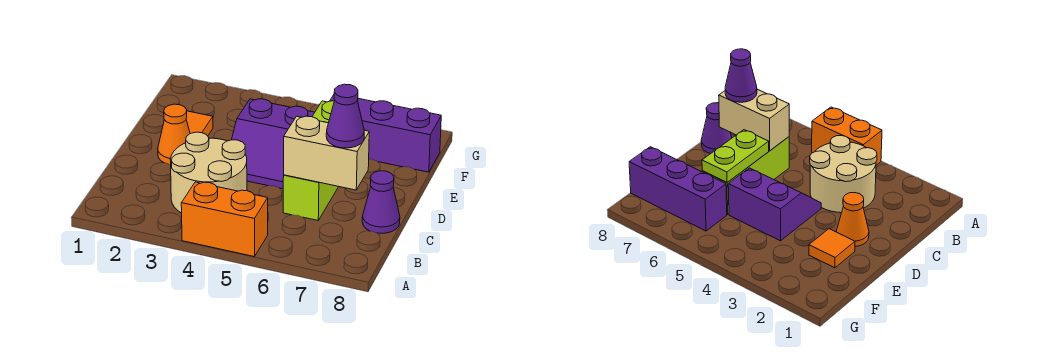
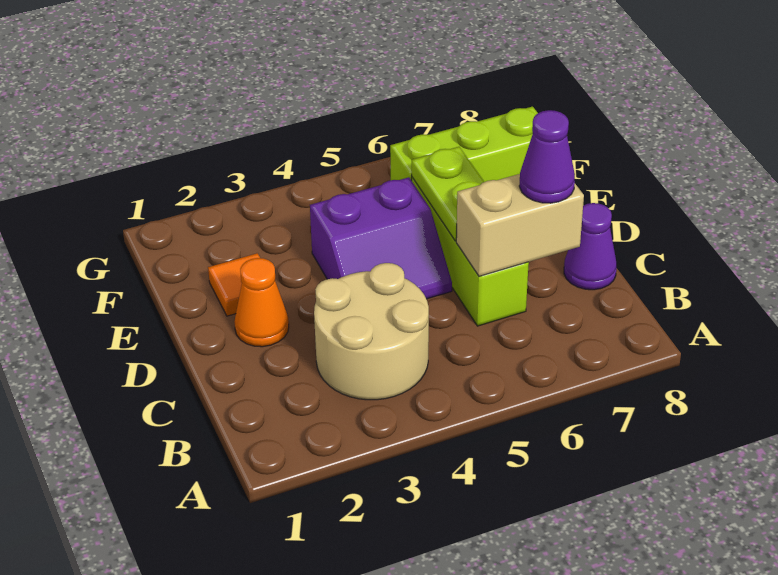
orange brick A4:A5 level 1 -> none
purple brick F6:F8 level 1 -> lime brick F6:F8 level 1

